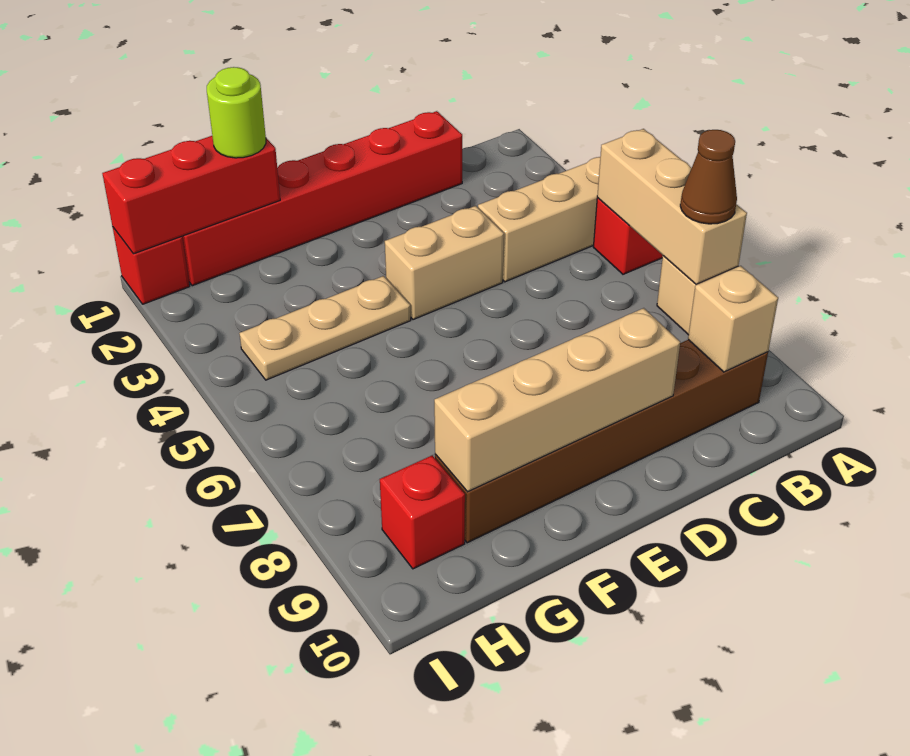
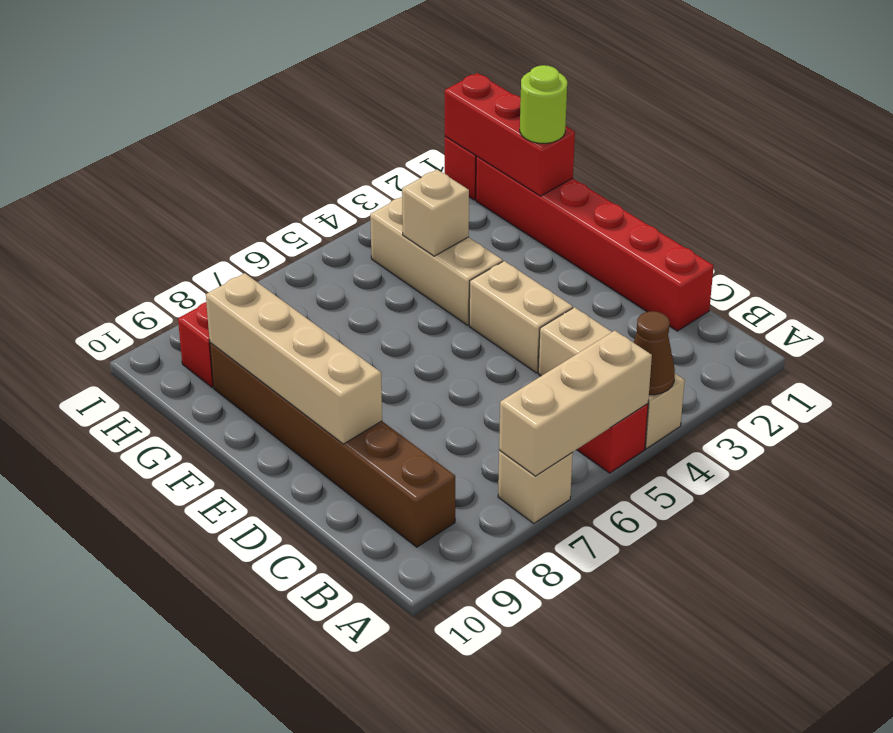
brown cone A7 level 3 -> brown cone A4 level 2
tan brick B9 level 2 -> tan brick G4 level 2
tan plate F4:H4 level 1 -> tan brick F4:H4 level 1

